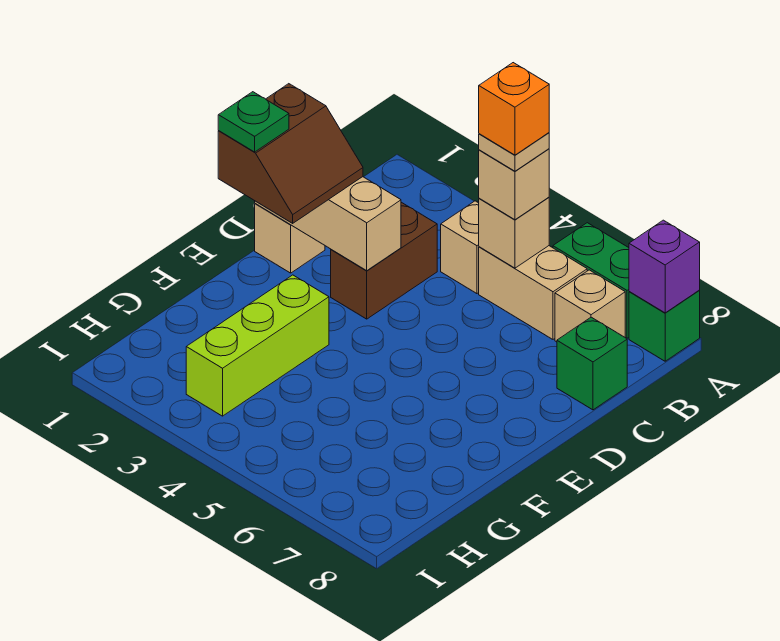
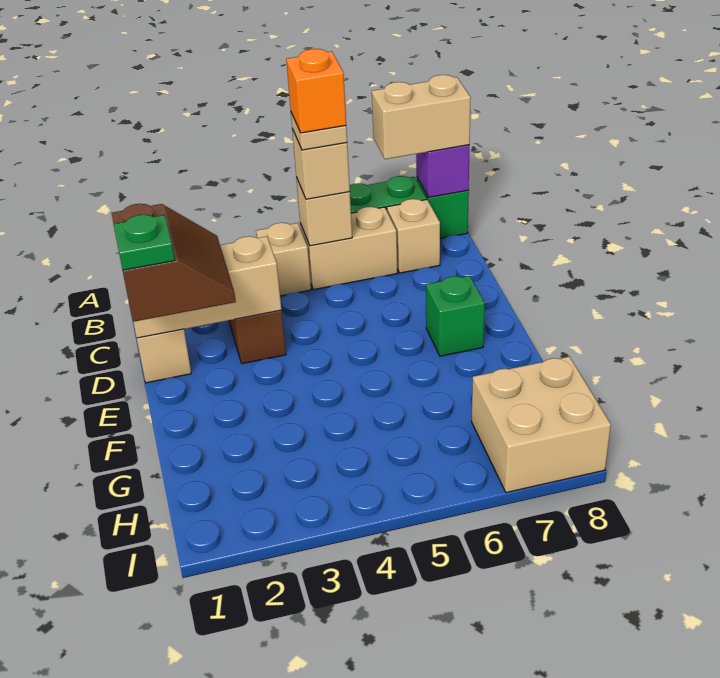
none -> tan brick A7:A8 level 3
green brick C8 level 1 -> green brick E7 level 1
lime brick F3:H3 level 1 -> none
none -> tan brick H7:I8 level 1

